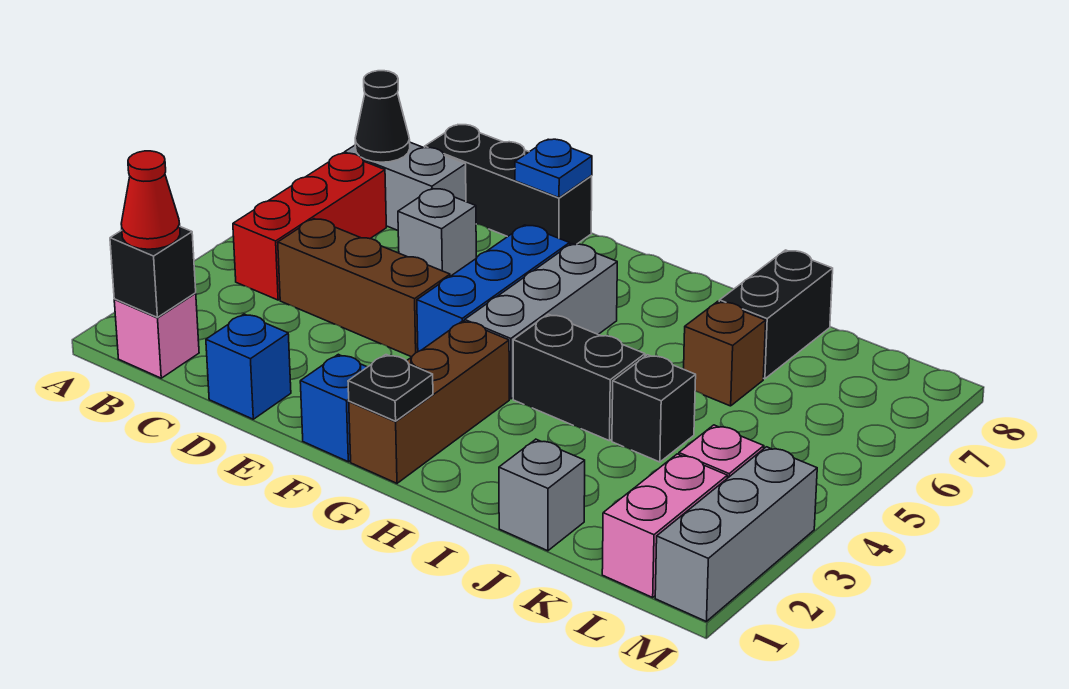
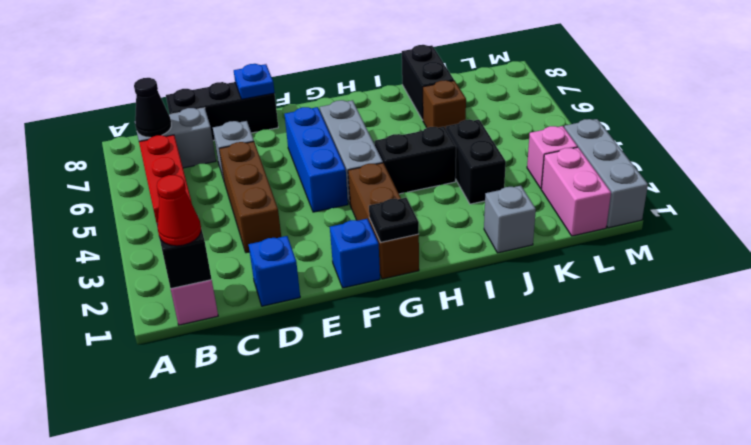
brown brick C4:E4 level 1 -> brown brick D3:D5 level 1
black brick J4 level 1 -> black brick J3:J4 level 1

